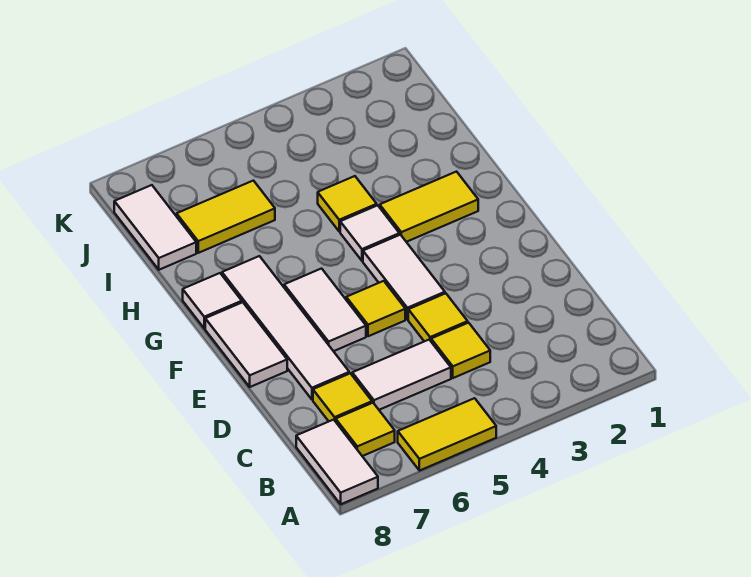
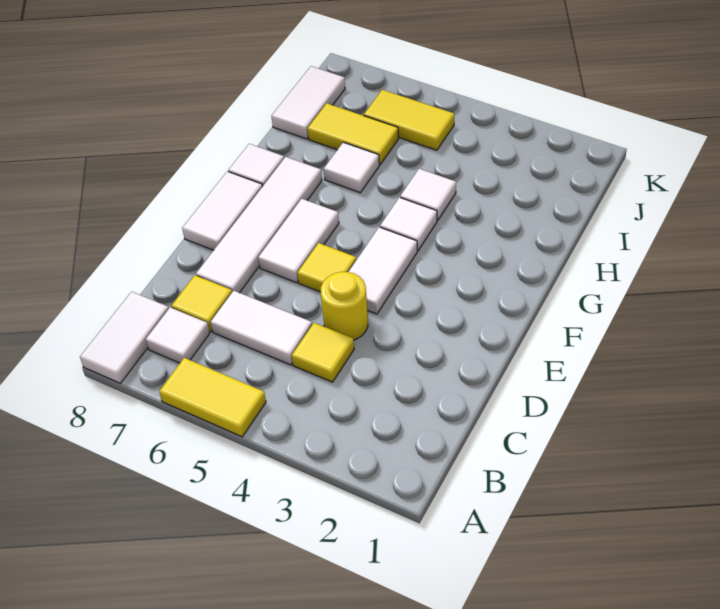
yellow tile B7 level 1 -> white tile B7 level 1
yellow tile D4 level 1 -> yellow round brick D4 level 1
yellow tile G2:G3 level 1 -> yellow tile J5:J6 level 1
yellow tile H4 level 1 -> white tile H4 level 1
none -> white tile H6 level 1

